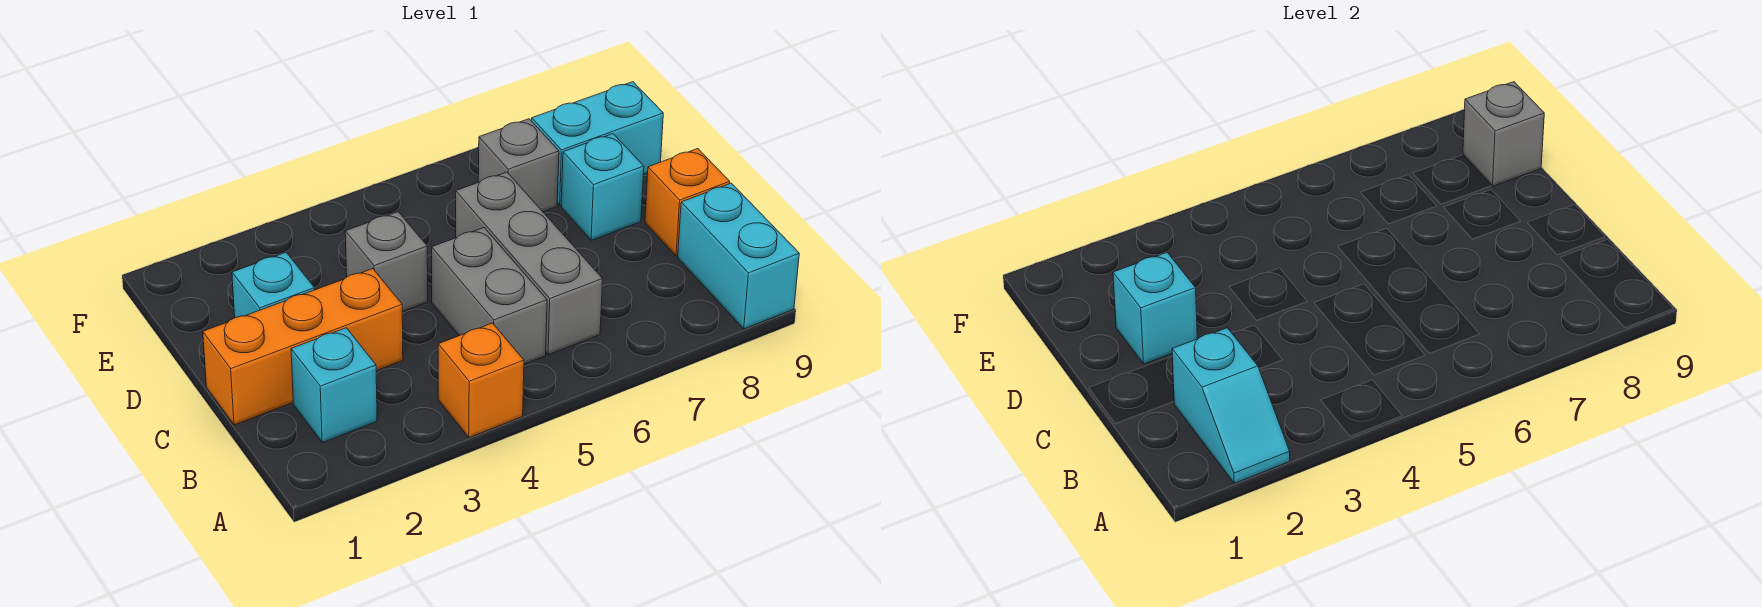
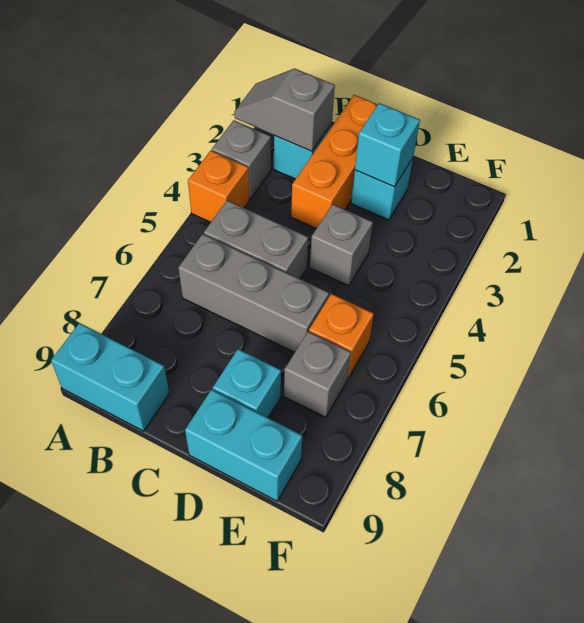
cyan slope A2:B2 level 2 top B -> grey slope A2:B2 level 2 top B
orange brick C9 level 1 -> orange brick E6 level 1
cyan brick E8:E9 level 1 -> cyan brick D9:E9 level 1
grey brick E9 level 2 -> grey brick A3 level 1

